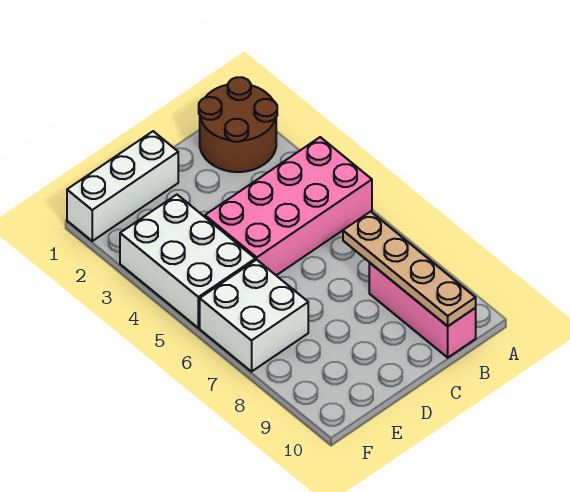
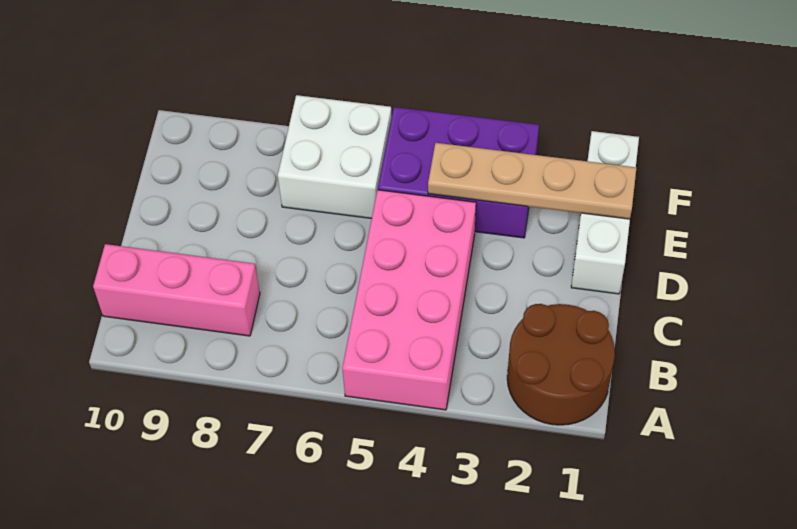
tan plate B7:B10 level 2 -> tan plate E1:E4 level 2
white brick E3:F5 level 1 -> purple brick E3:F5 level 1

